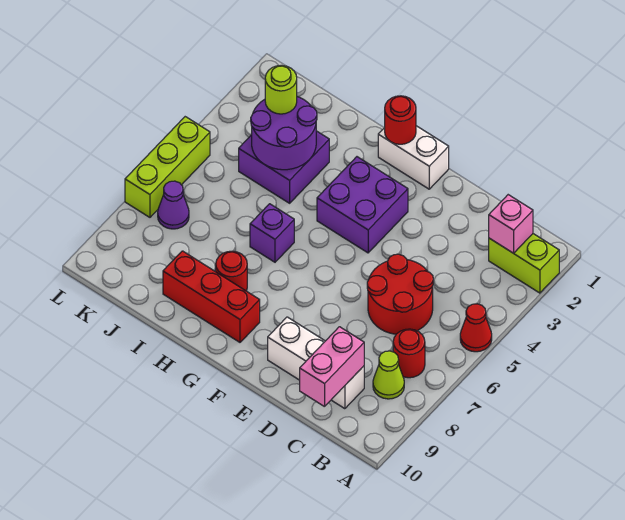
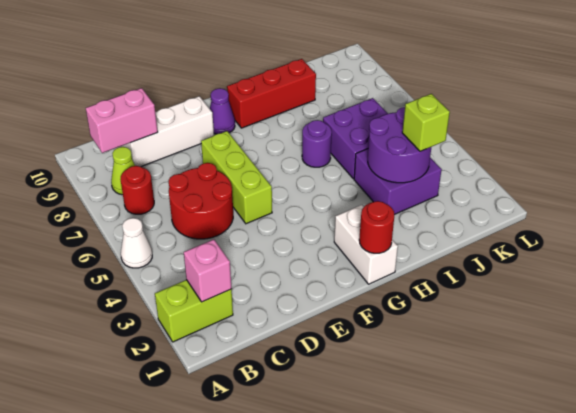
red cone A5 level 1 -> white cone A5 level 1
pink brick C9:C10 level 2 -> pink brick B9:C9 level 2
white brick F1:G1 level 1 -> white brick G1:G2 level 1
purple brick F3:G4 level 1 -> purple brick I5:J6 level 1
purple brick H6 level 1 -> purple round brick H6 level 1
red round brick H8 level 1 -> none
lime round brick J3 level 3 -> lime brick J3 level 3
purple cone K7 level 1 -> purple cone F9 level 1
lime brick L5:L7 level 1 -> lime brick E5:E7 level 1

